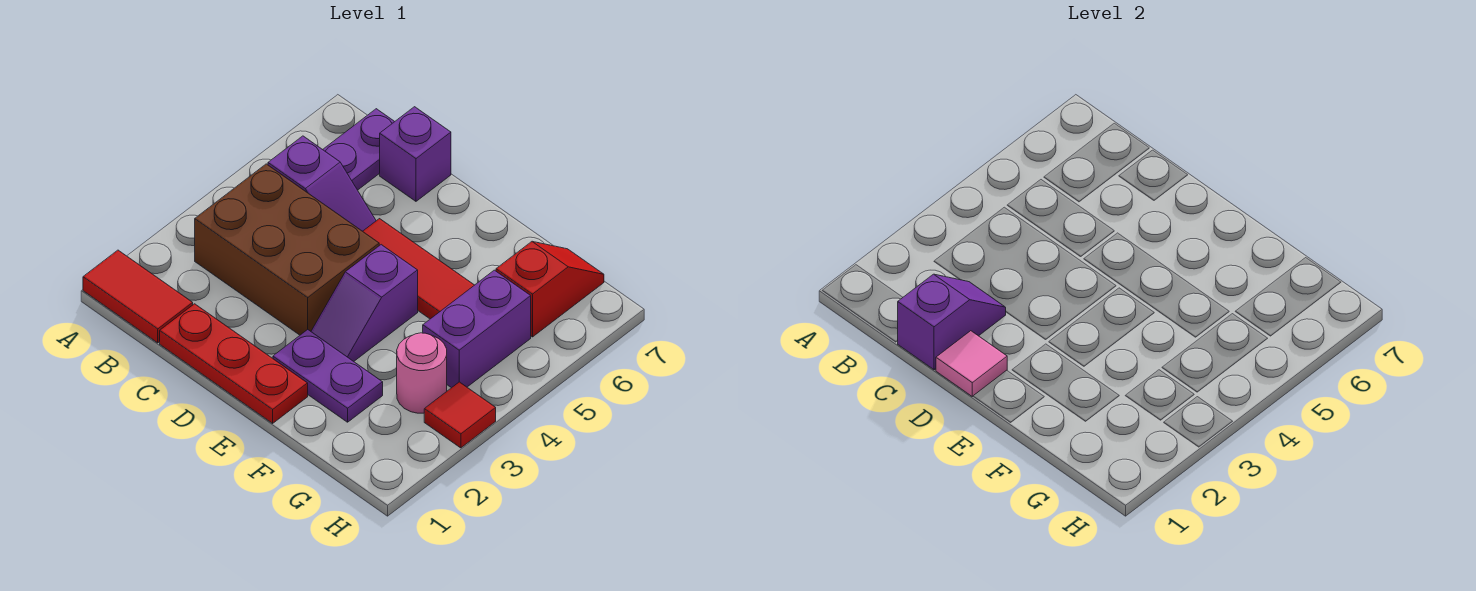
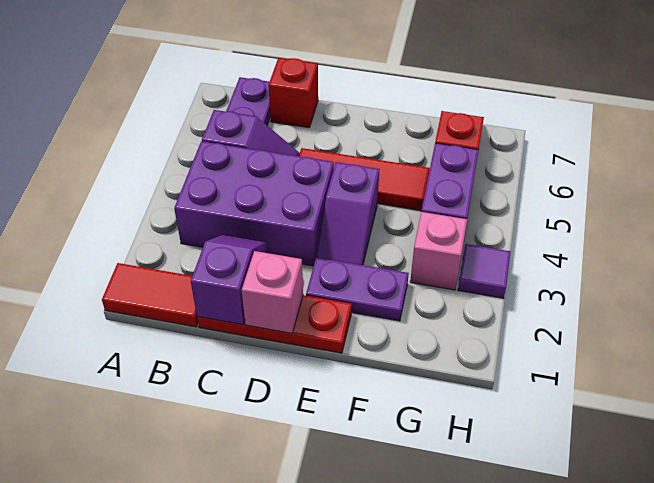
brown brick B3:D4 level 1 -> purple brick B3:D4 level 1
purple brick C7 level 1 -> red brick C7 level 1
pink tile D1 level 2 -> pink brick D1 level 2
pink round brick G3 level 1 -> pink brick G3 level 1
red tile H3 level 1 -> purple tile H3 level 1

